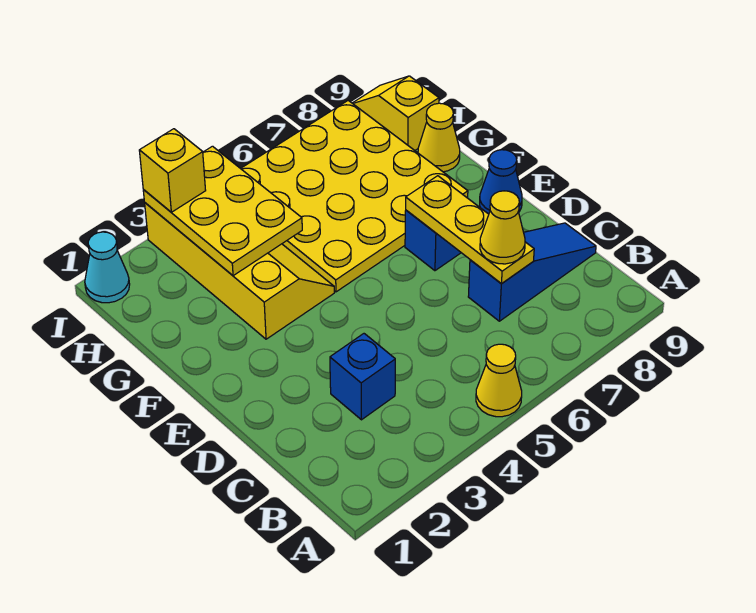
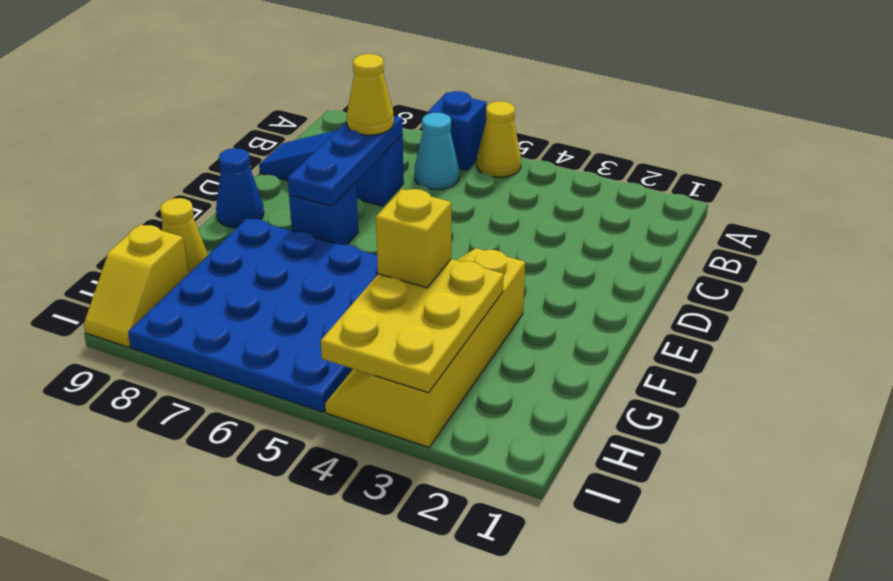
blue brick C3 level 1 -> blue brick A6 level 1
yellow plate C7:E7 level 2 -> blue plate C7:E7 level 2
yellow plate F5:I8 level 1 -> blue plate F5:I8 level 1
cyan cone I1 level 1 -> cyan cone B6 level 1
yellow brick I3 level 3 -> yellow brick G4 level 3

